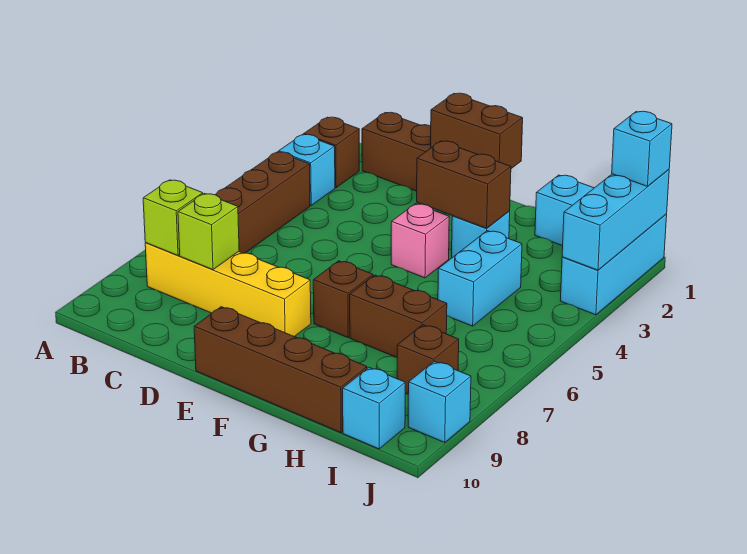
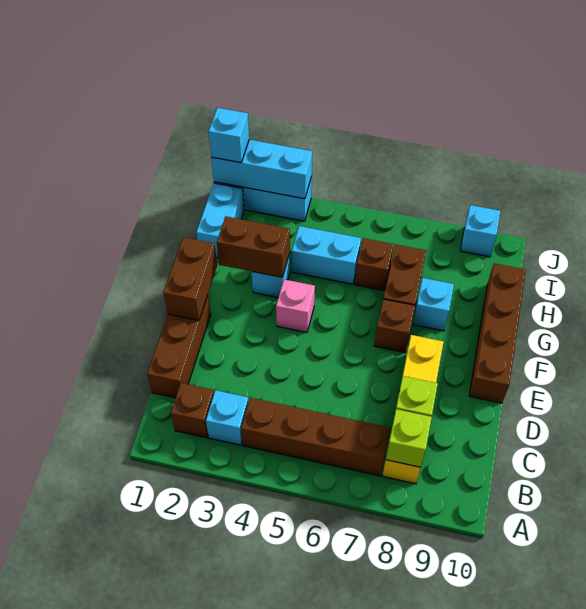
brown brick F3:G3 level 2 -> brown brick G2:G3 level 2
brown brick I8 level 1 -> brown brick H6 level 1
cyan brick I10 level 1 -> cyan brick G8 level 1

